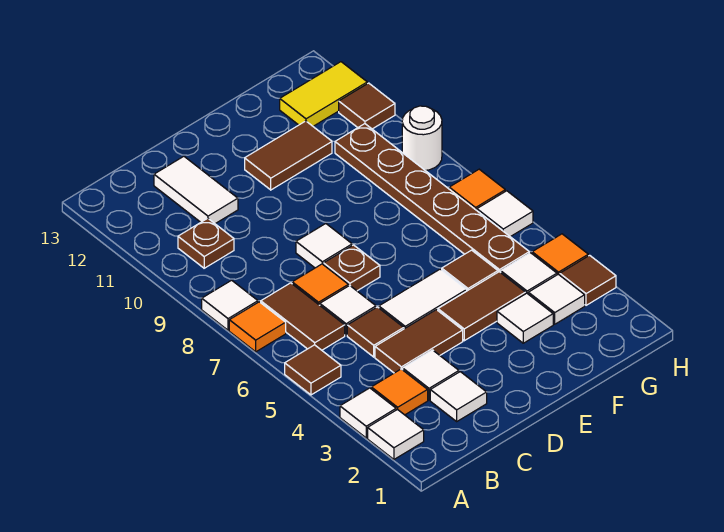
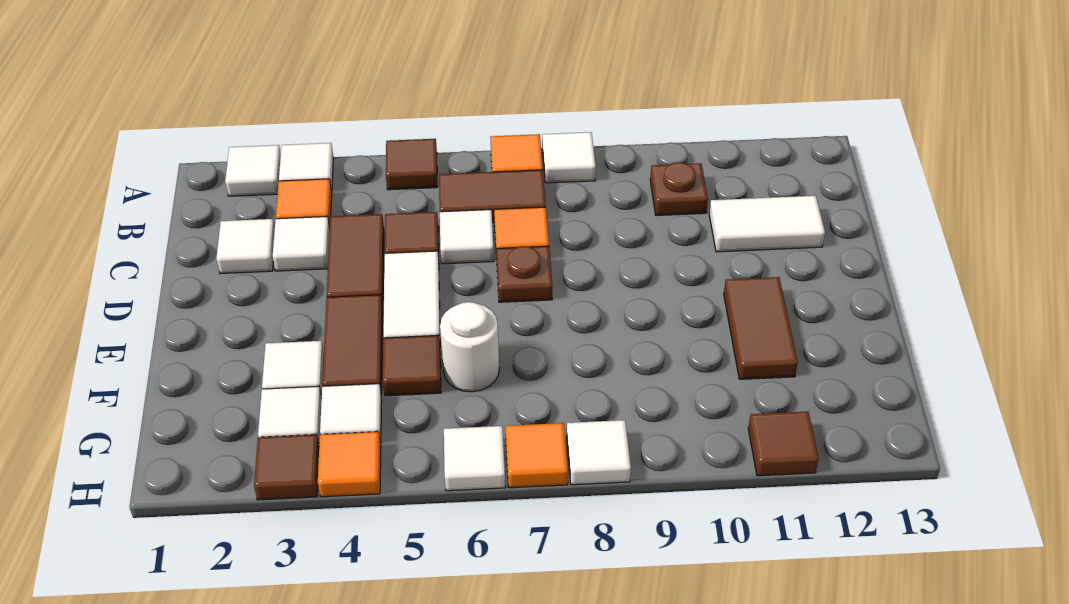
white tile D8 level 1 -> white tile H8 level 1
brown plate G5:G10 level 1 -> none
yellow tile G12:H12 level 1 -> none
white round brick H9 level 1 -> white round brick F6 level 1

